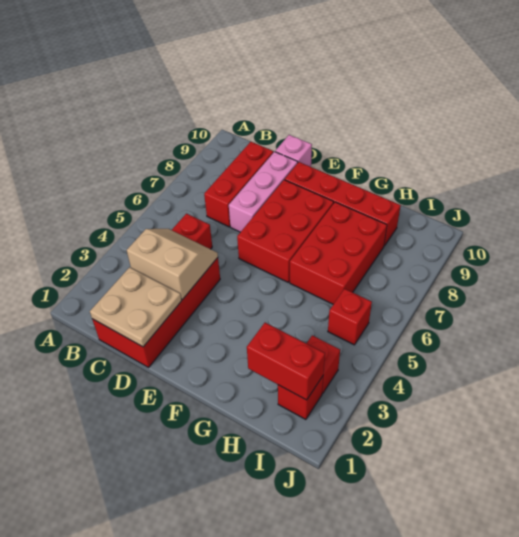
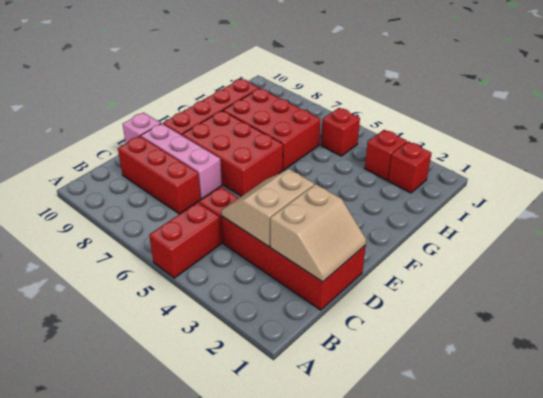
tan plate C1:D2 level 2 -> tan slope C1:D2 level 2 top 2
red brick H2:I2 level 2 -> red brick A5:B5 level 1

